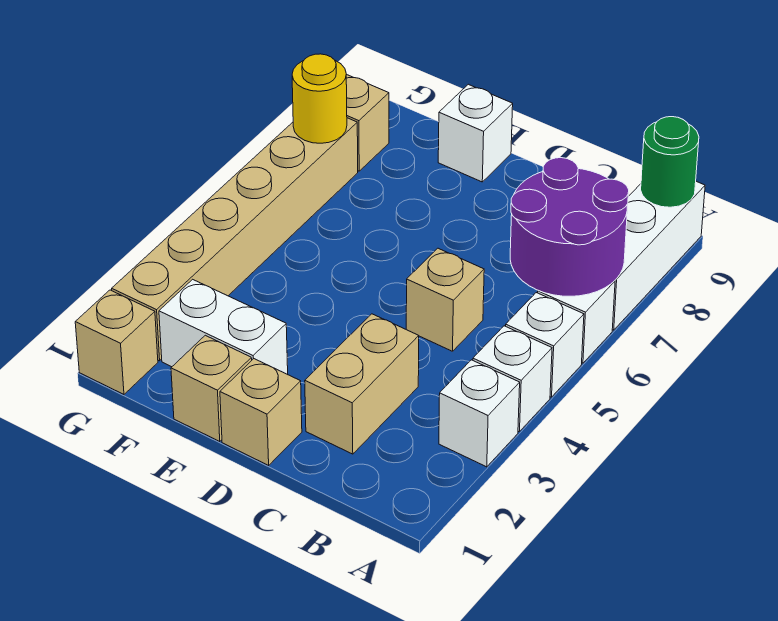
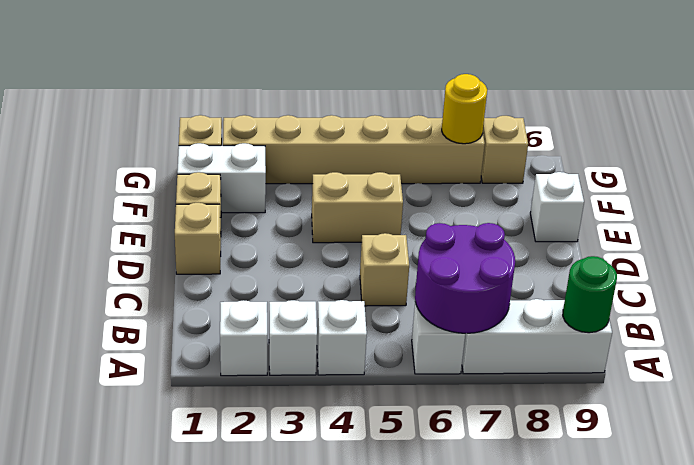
white brick A5 level 1 -> white brick A2 level 1
tan brick C2:C3 level 1 -> tan brick E4:E5 level 1
white brick E2:F2 level 1 -> white brick F1:F2 level 1

